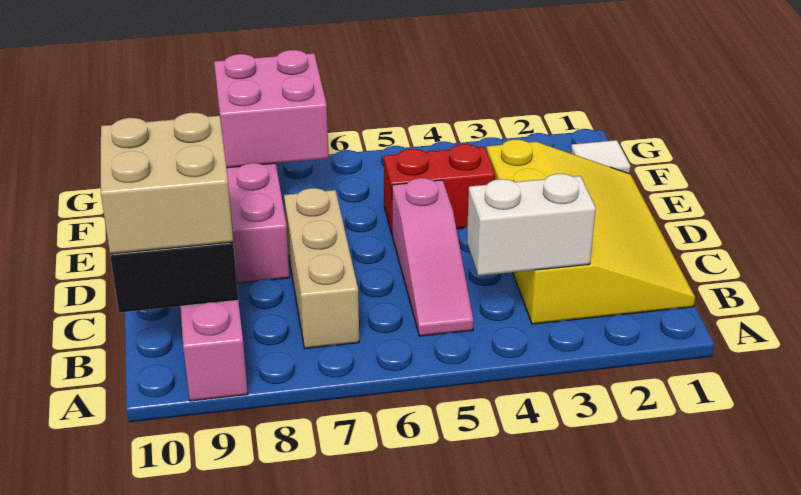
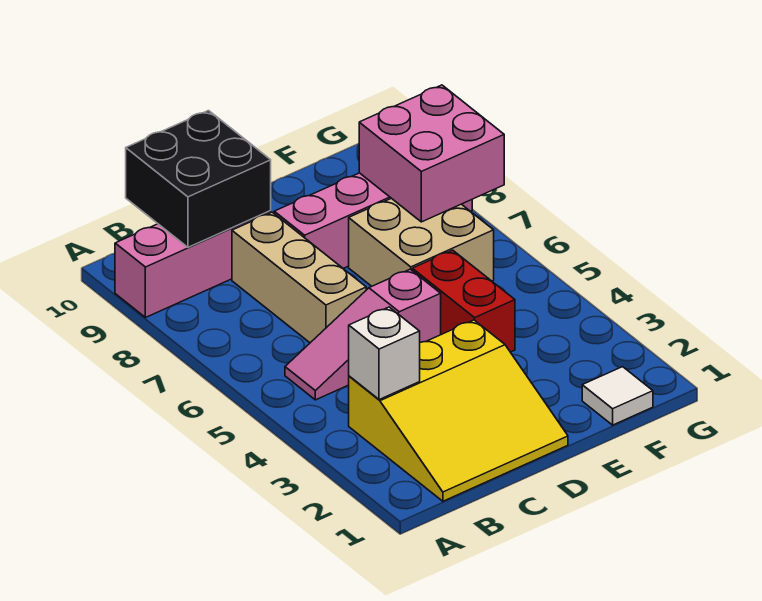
yellow slope B1:E3 level 1 top 3 -> yellow slope B1:D3 level 1 top 3
white brick B3:B4 level 2 -> white brick B3 level 2
tan brick B7:D7 level 1 -> tan brick C6:C8 level 1
tan brick B9:C10 level 3 -> tan brick E6:F7 level 1

